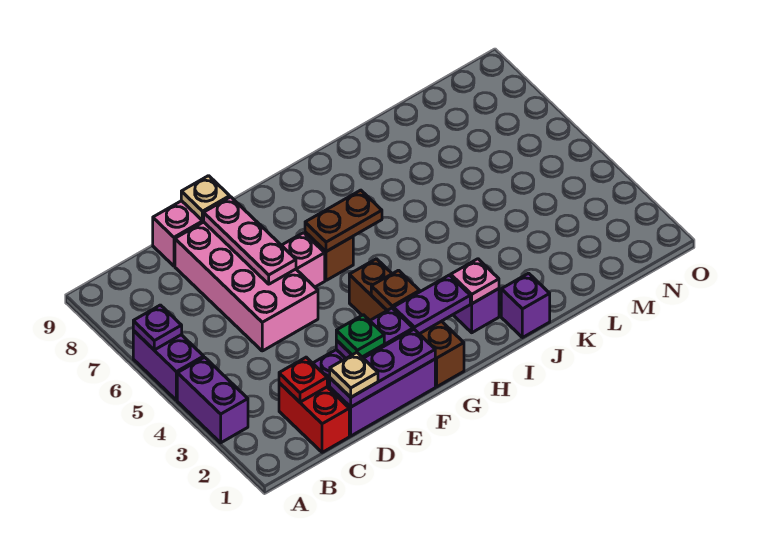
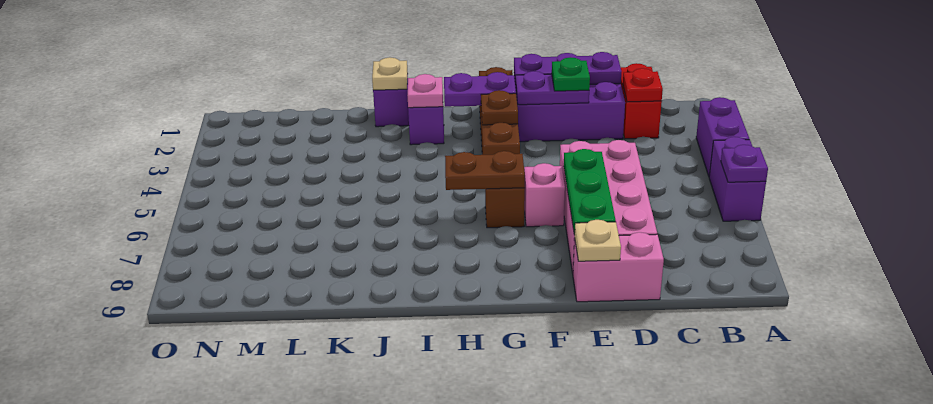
tan plate D1 level 3 -> tan plate J1 level 2
pink plate E6:E8 level 2 -> green plate E6:E8 level 2

